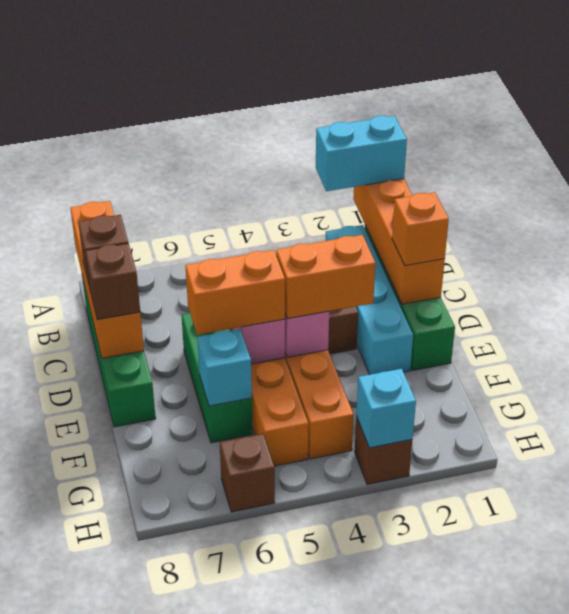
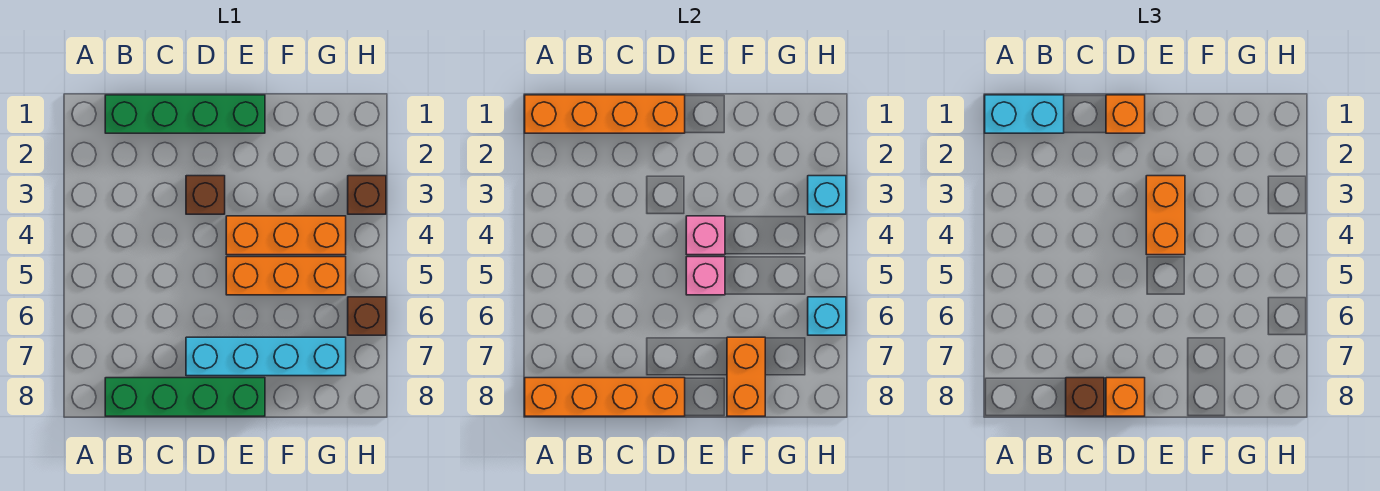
cyan brick A1:A2 level 3 -> cyan brick A1:B1 level 3
cyan brick B2:E2 level 1 -> cyan brick D7:G7 level 1
green brick D6:F6 level 1 -> none
brown brick D8 level 3 -> orange brick D8 level 3
orange brick E5:E6 level 3 -> orange brick F7:F8 level 2
cyan brick F6 level 2 -> cyan brick H6 level 2

